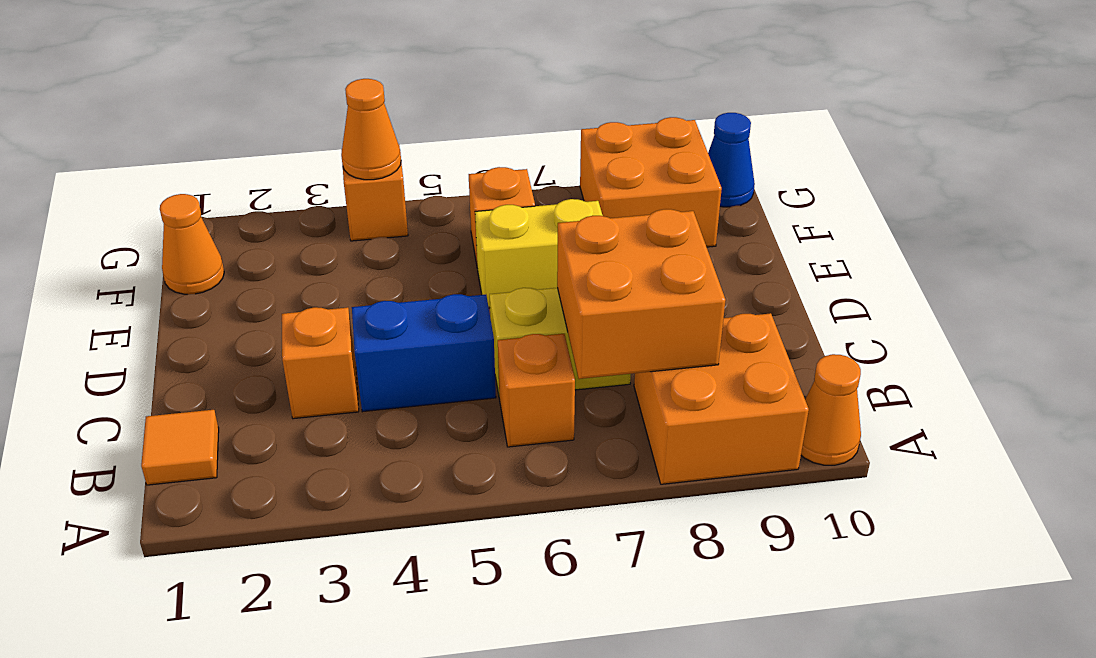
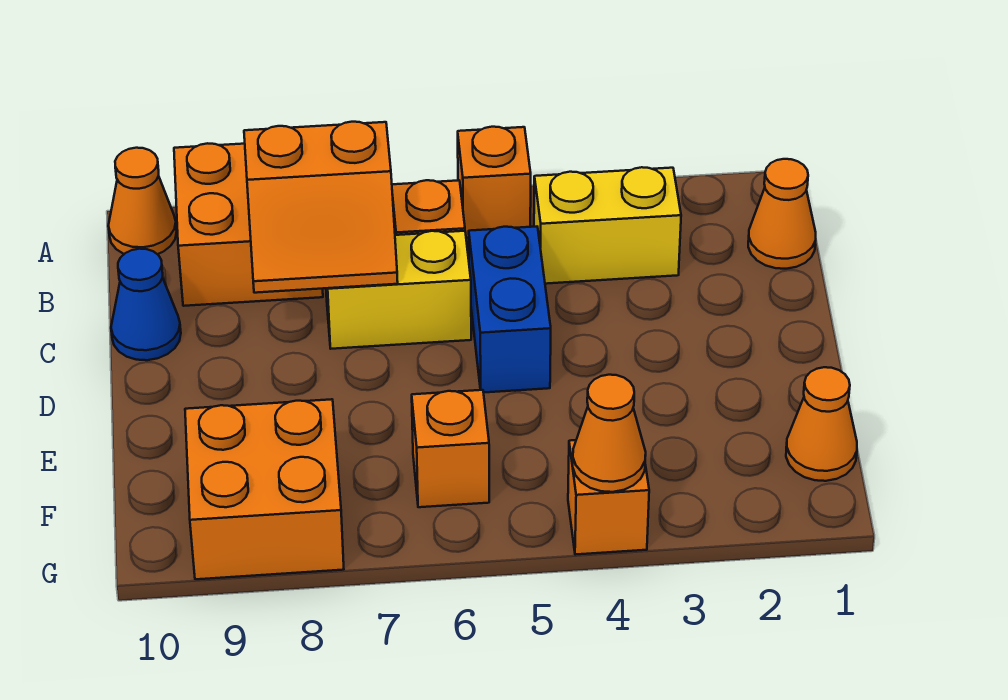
orange tile B1 level 1 -> orange cone B1 level 1
orange brick B7:C8 level 2 -> orange slope B7:C8 level 2 top B
orange brick C3 level 1 -> orange brick A5 level 1
blue brick C4:C5 level 1 -> blue brick C5:D5 level 1
yellow brick E6:E7 level 1 -> yellow brick B3:B4 level 1
blue cone G10 level 1 -> blue cone C10 level 1

